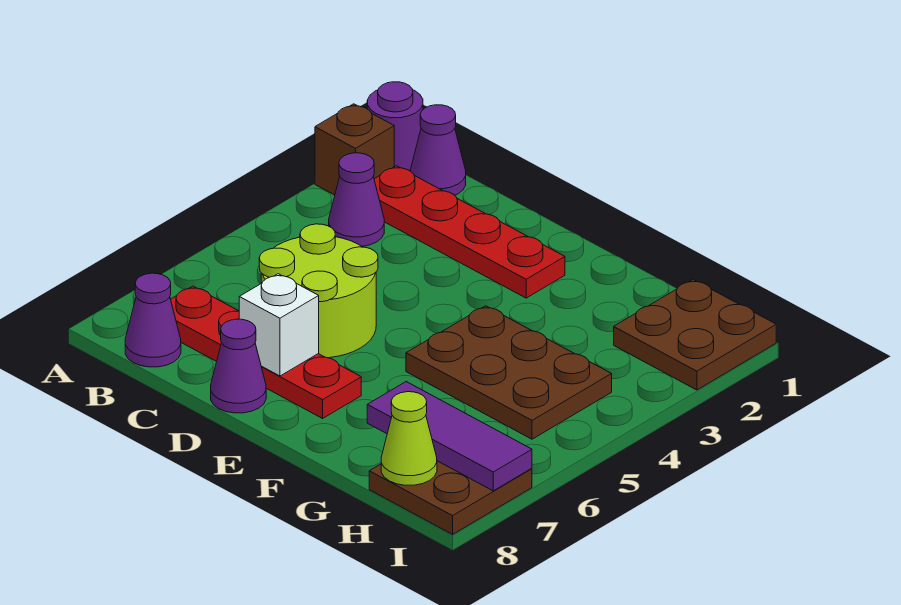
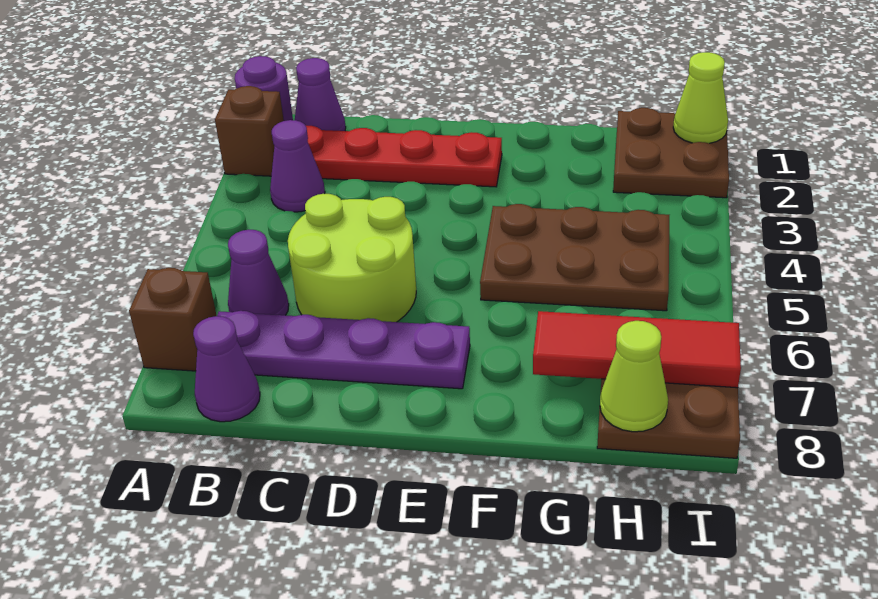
none -> brown brick A7 level 1
red plate B7:E7 level 1 -> purple plate B7:E7 level 1
white brick D7 level 2 -> none
purple cone D8 level 1 -> purple cone B6 level 1
purple tile G7:I7 level 2 -> red tile G7:I7 level 2
none -> lime cone I1 level 2

